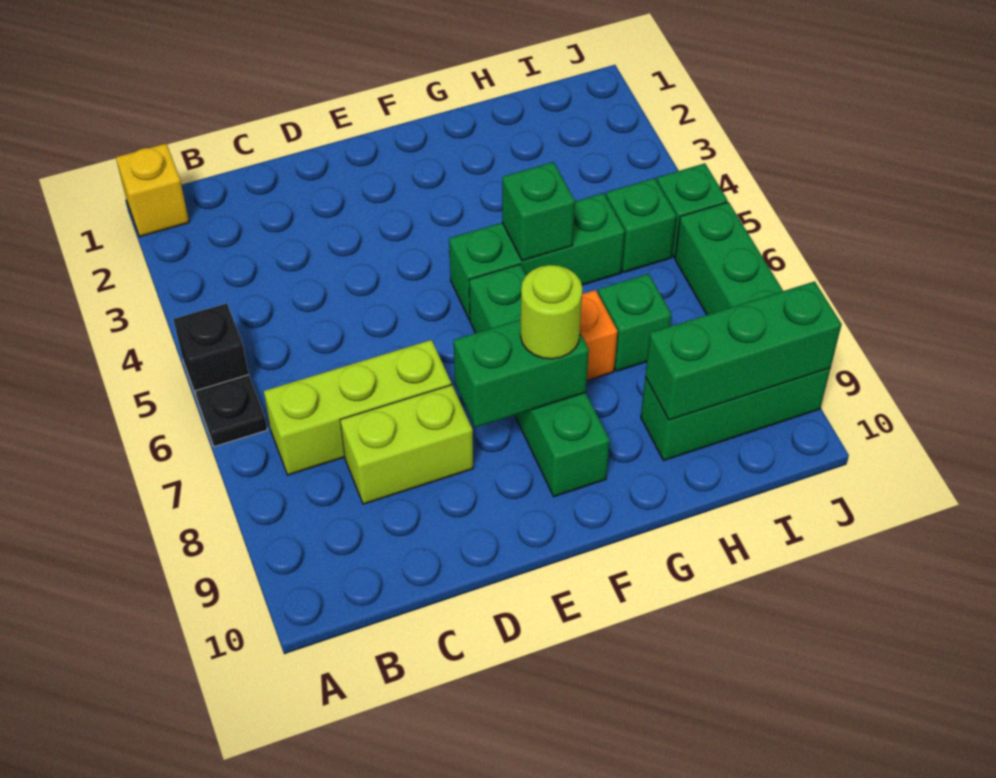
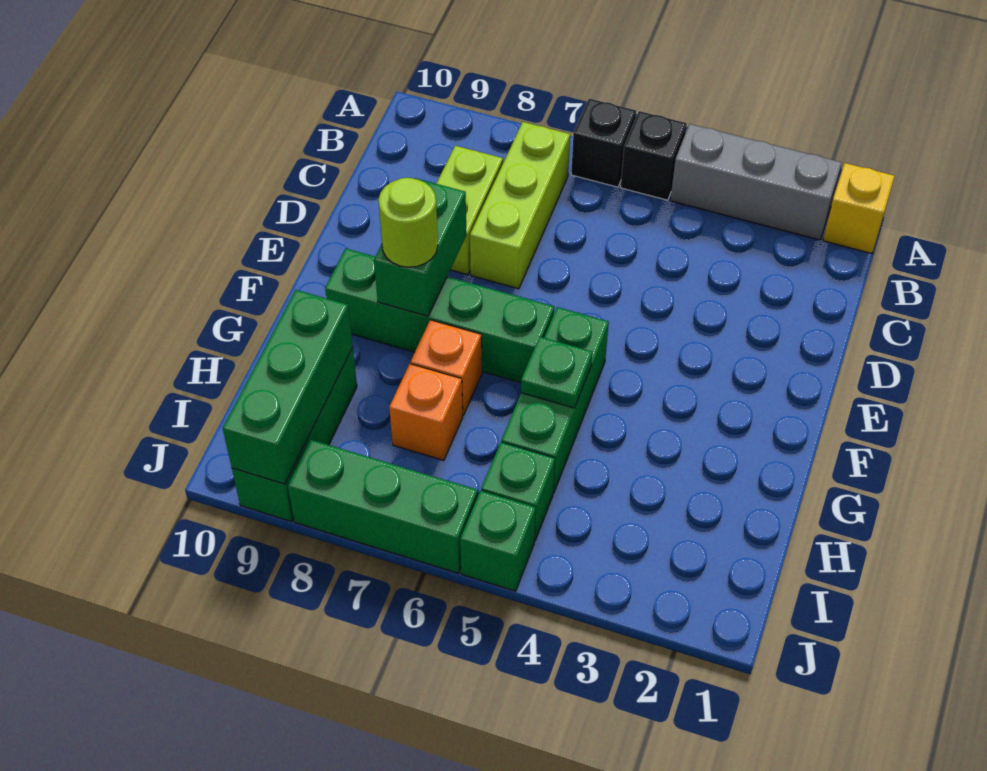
none -> grey brick A2:A4 level 1
black plate A6 level 1 -> black brick A6 level 1
green brick G5 level 2 -> green plate G5 level 2
green brick H7 level 1 -> orange brick H7 level 1

